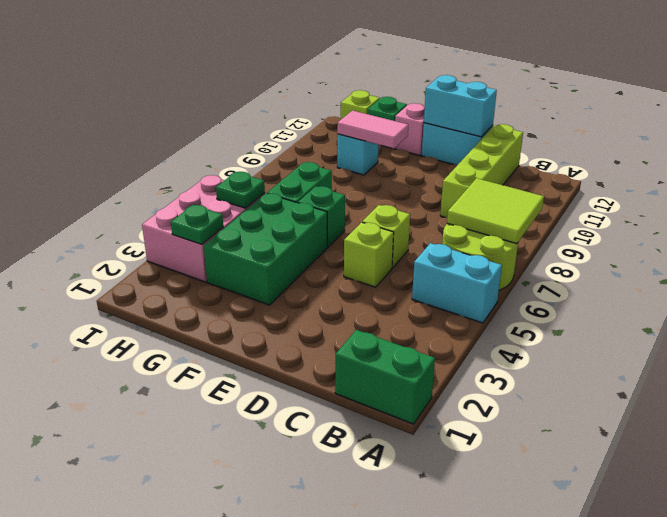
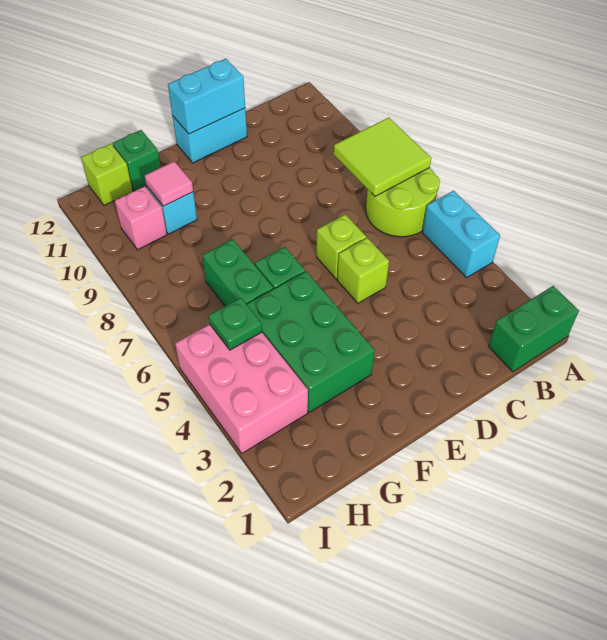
cyan brick A5:B5 level 1 -> cyan brick A4:A5 level 1
lime brick C9:C12 level 1 -> none
pink tile F10:G10 level 2 -> pink tile G10 level 2
pink brick F12 level 1 -> pink brick H10 level 1
green plate H3 level 2 -> none

